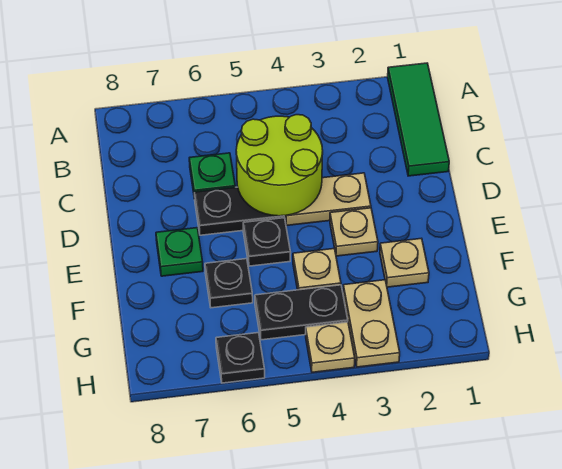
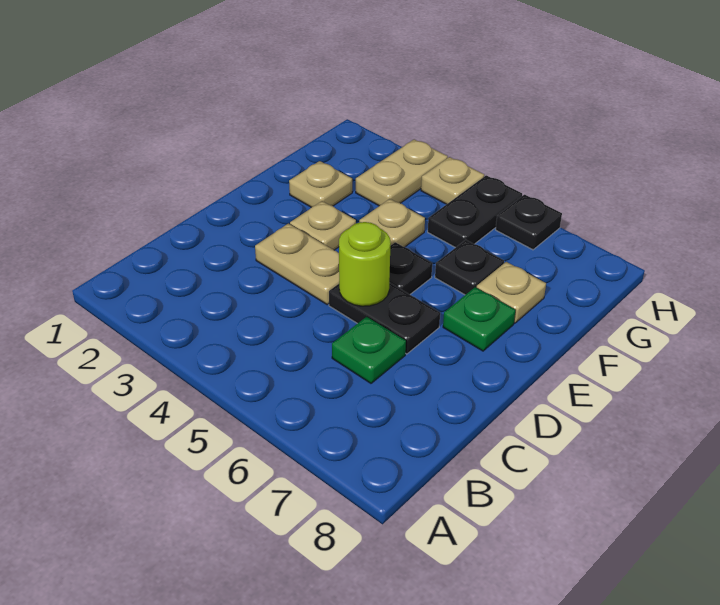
green tile A1:C1 level 1 -> none
lime round brick C4:D5 level 2 -> lime round brick D5 level 2
none -> tan plate F7 level 1
black plate G4:G5 level 1 -> black plate G5:H5 level 1

